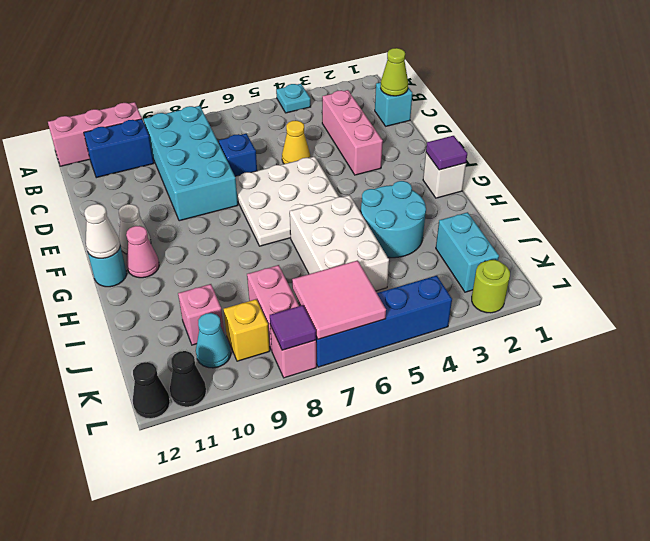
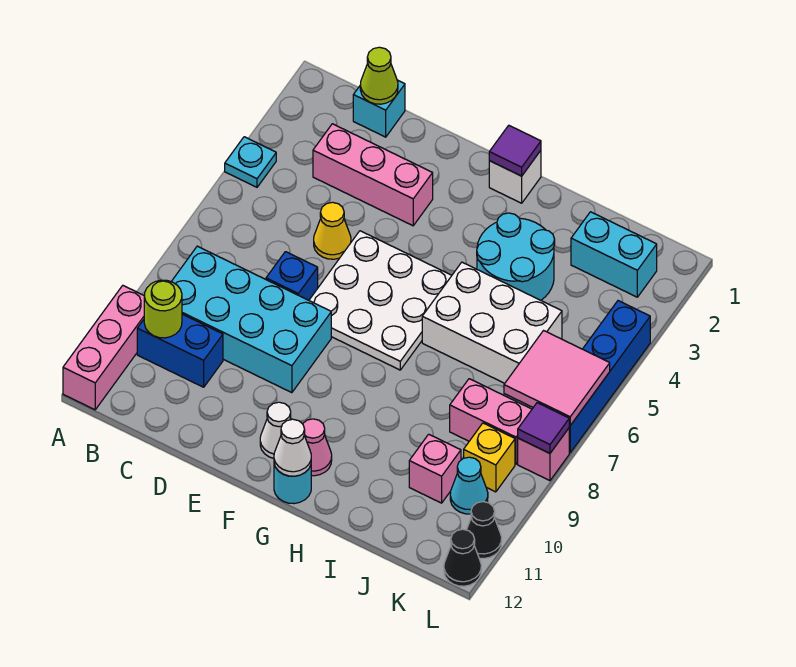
blue brick B10:B11 level 1 -> blue brick B10:C10 level 1
lime round brick L2 level 1 -> lime round brick B10 level 2

